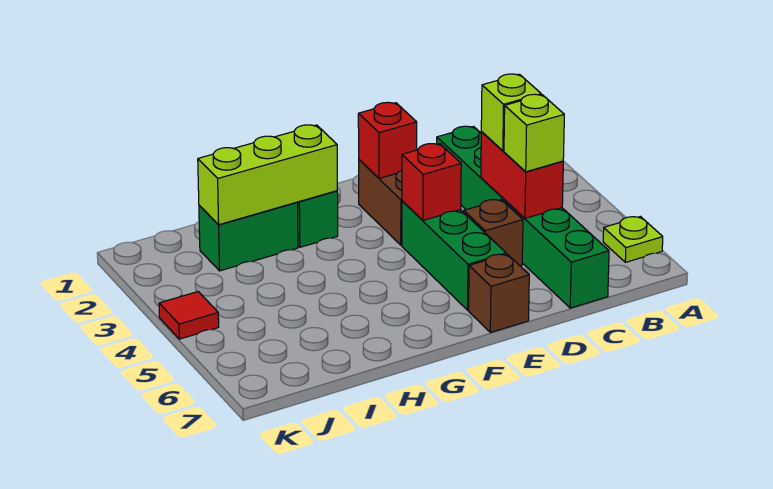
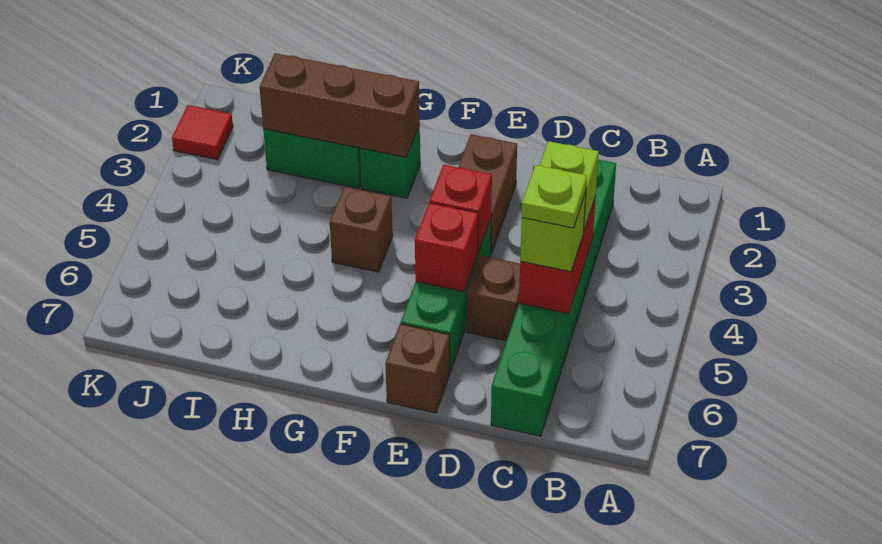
lime plate A6 level 1 -> lime plate C5 level 4
red brick E2 level 2 -> red brick E5 level 2
lime brick G2:I2 level 2 -> brown brick G2:I2 level 2
none -> brown brick G4 level 1
red tile K4 level 1 -> red tile K2 level 1

